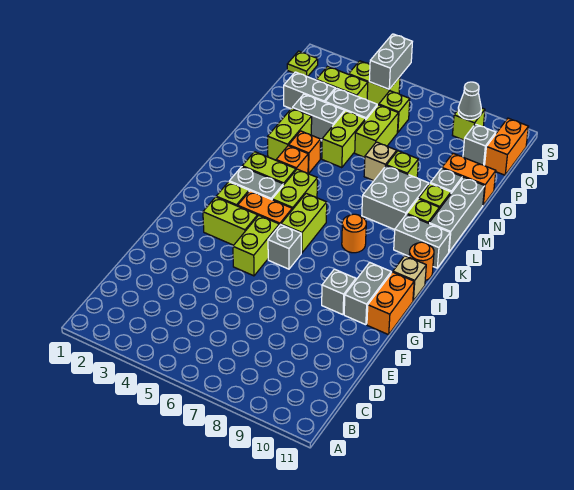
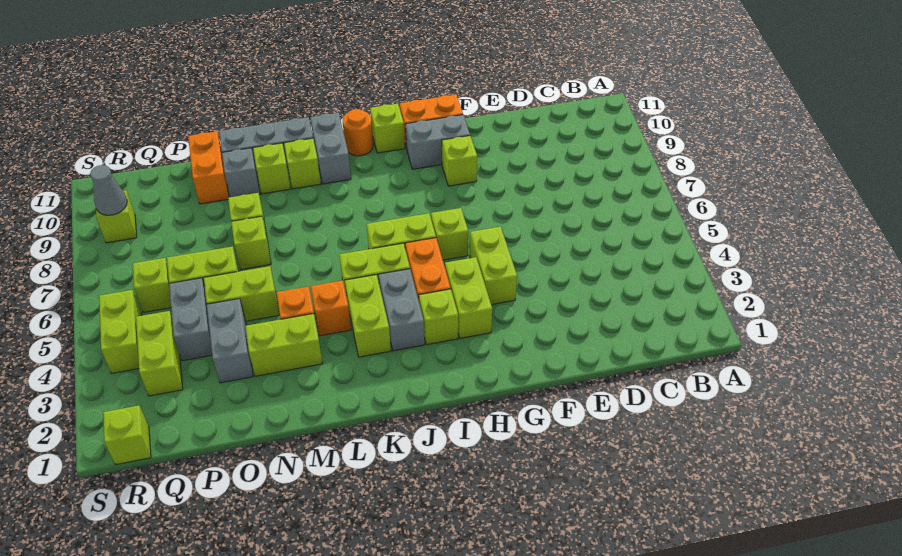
lime brick G5:H5 level 1 -> lime brick G4:G5 level 1
grey brick G9 level 1 -> lime brick G9 level 1
grey brick H6 level 1 -> lime brick H6 level 1
tan brick I11 level 1 -> lime brick I11 level 1
orange round brick J8 level 1 -> none
grey brick L8:M9 level 1 -> none
tan brick N7 level 1 -> lime brick N7 level 1
grey brick P2:P3 level 1 -> none
grey brick Q10 level 1 -> none
orange brick Q11:R11 level 1 -> none
lime plate R1 level 1 -> lime brick R1 level 1
grey brick R5:S5 level 2 -> none

